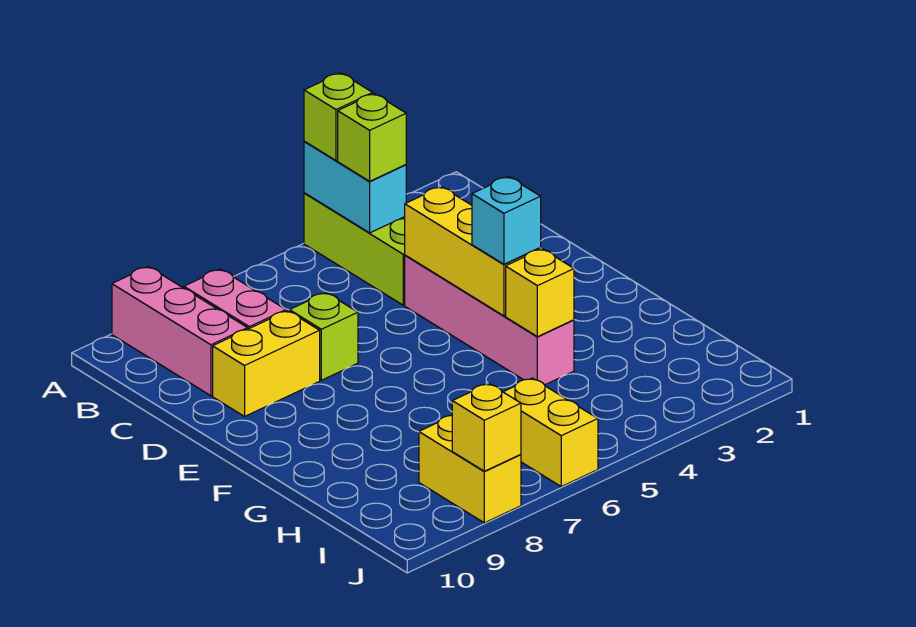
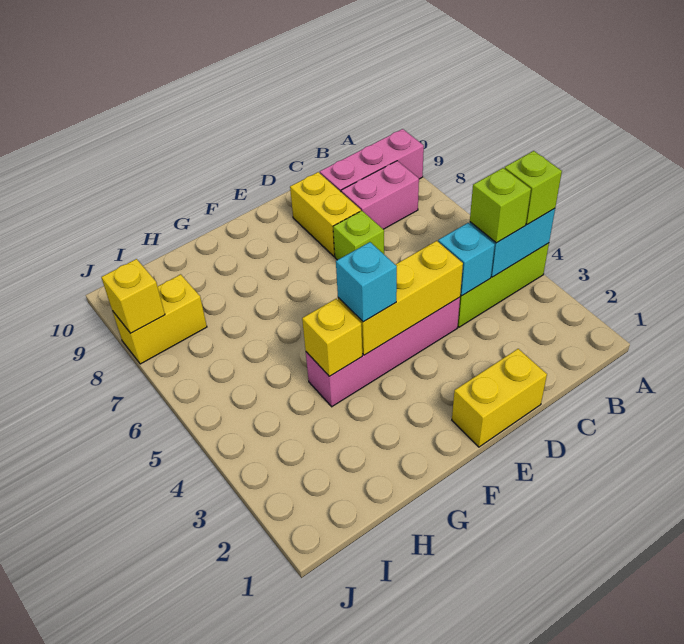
none -> cyan brick C4 level 2
yellow brick I6:J6 level 1 -> yellow brick D1:E1 level 1

